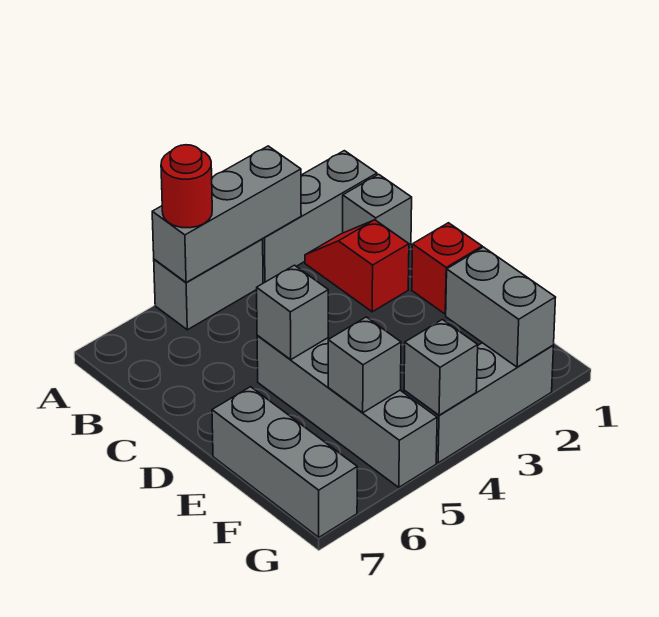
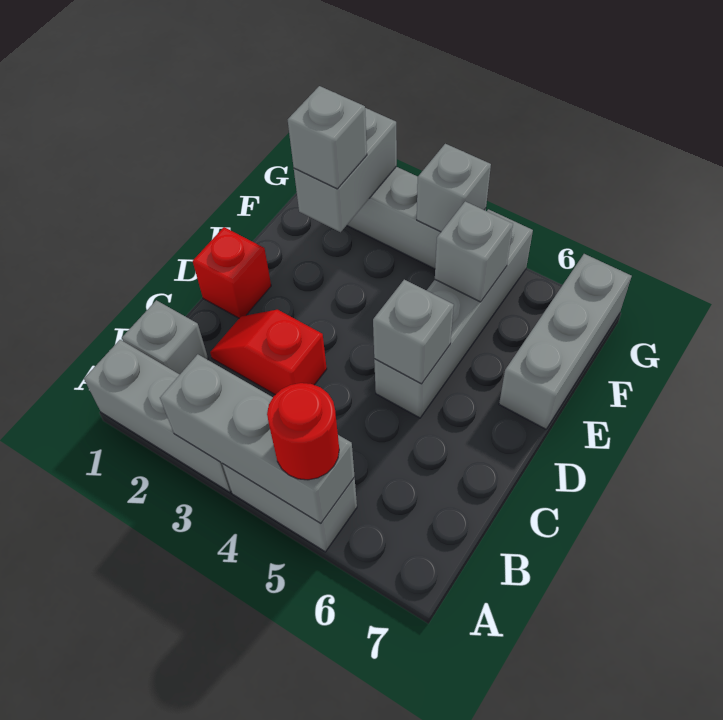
red slope B2:C2 level 1 top C -> red slope C2:C3 level 1 top 3
none -> grey brick F2 level 3

